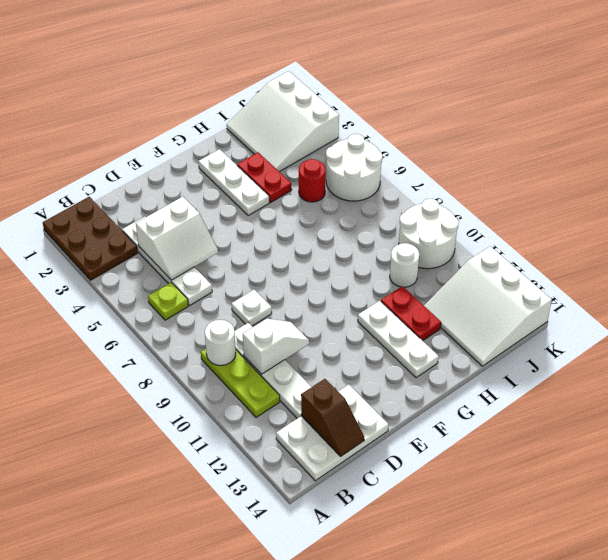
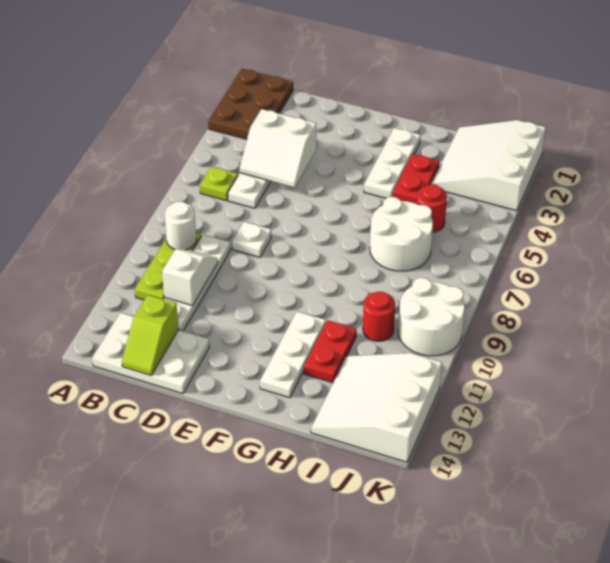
white slope C10:D10 level 2 top C -> white slope C10:C11 level 2 top 11
brown slope C13:C14 level 2 top 13 -> lime slope C13:C14 level 2 top 13
white round brick I10 level 1 -> red round brick I10 level 1
white round brick J5:K6 level 1 -> white round brick H6:I7 level 1

